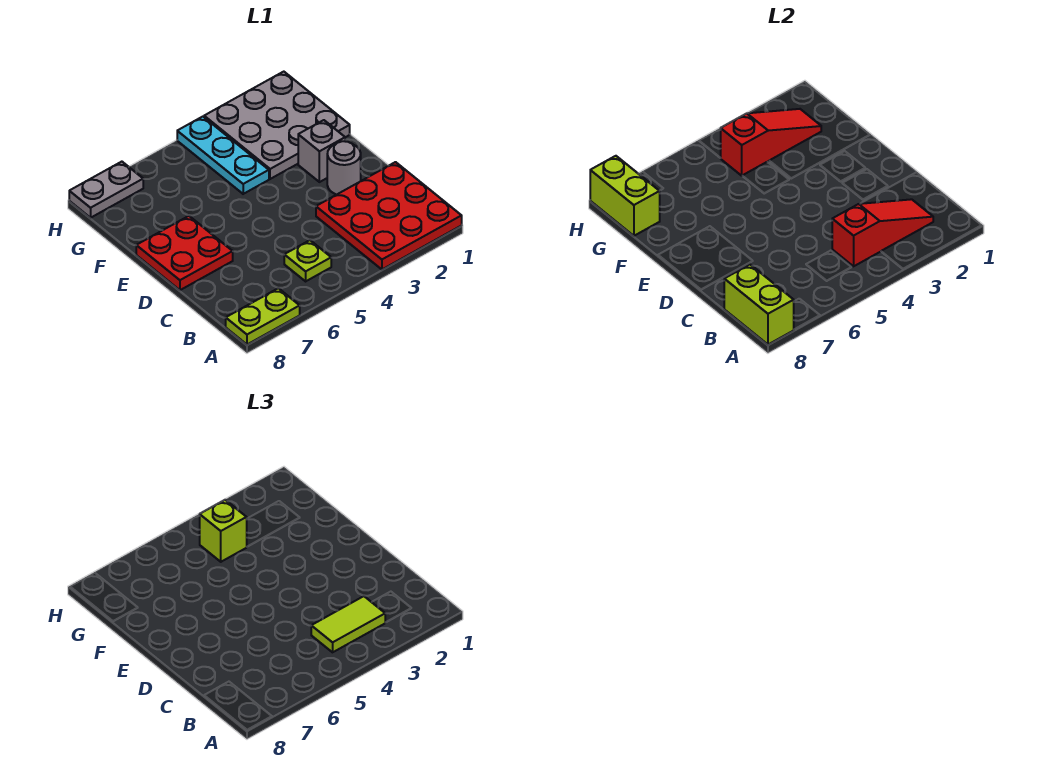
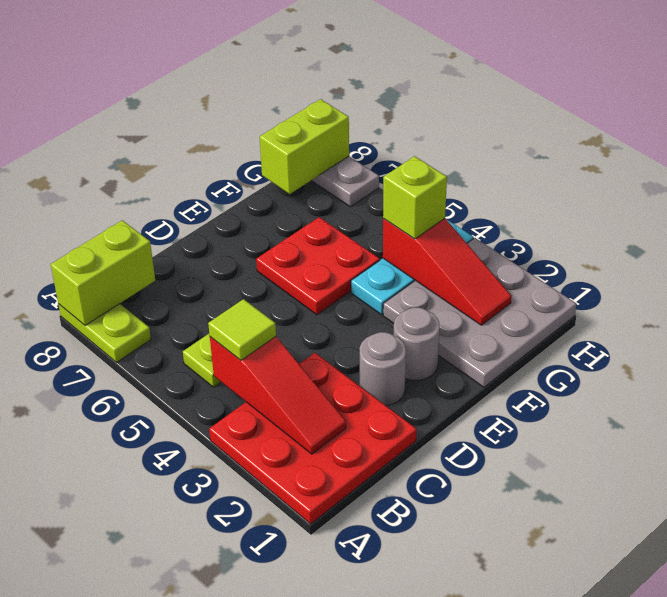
lime tile B3:B4 level 3 -> lime tile B4 level 3
red plate D7:E8 level 1 -> red plate E5:F6 level 1
grey brick E2 level 1 -> grey round brick E2 level 1

